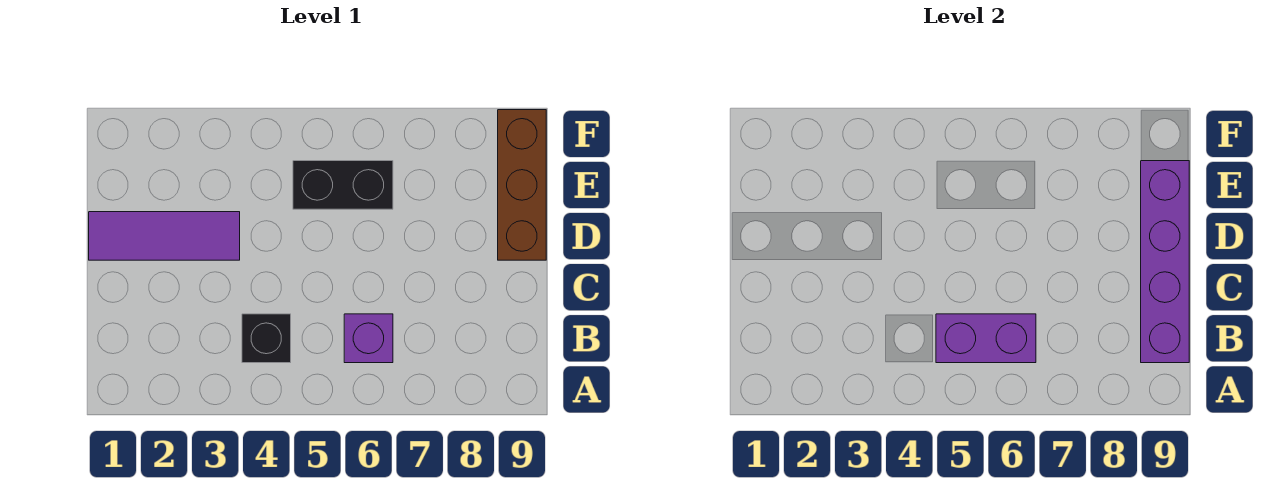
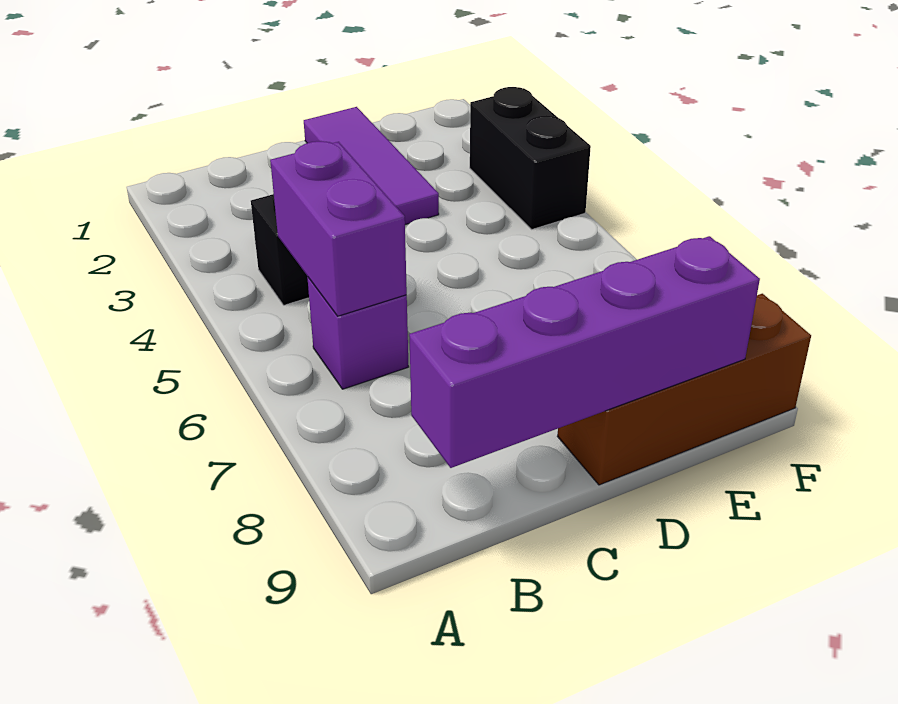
black brick E5:E6 level 1 -> black brick F3:F4 level 1

